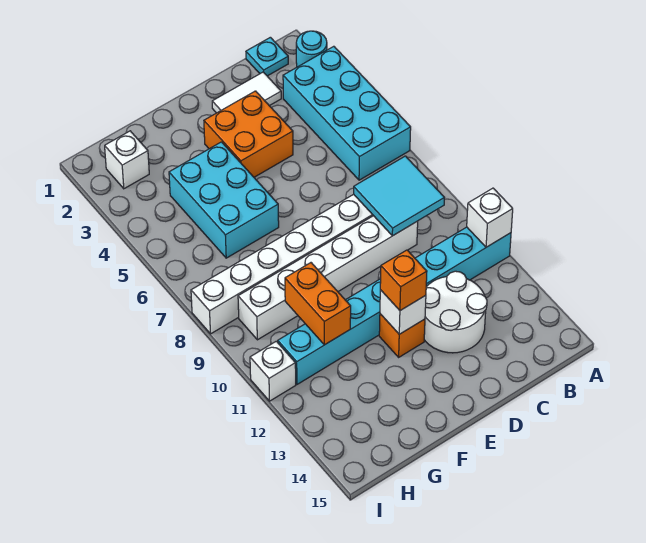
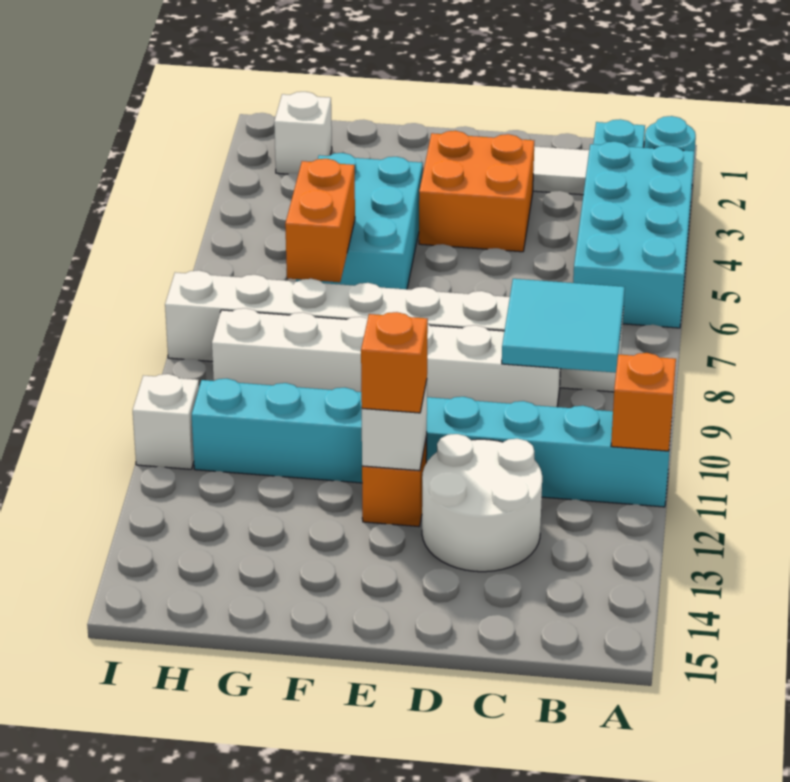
white brick A11 level 2 -> orange brick A11 level 2
orange brick G10:G11 level 2 -> orange brick G6:G7 level 2

